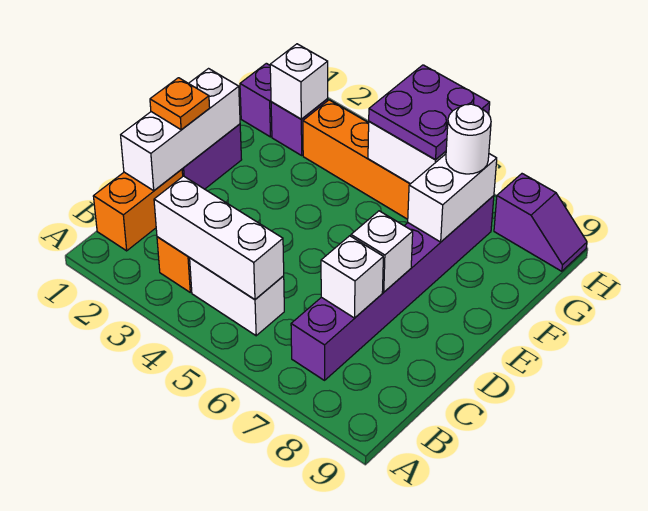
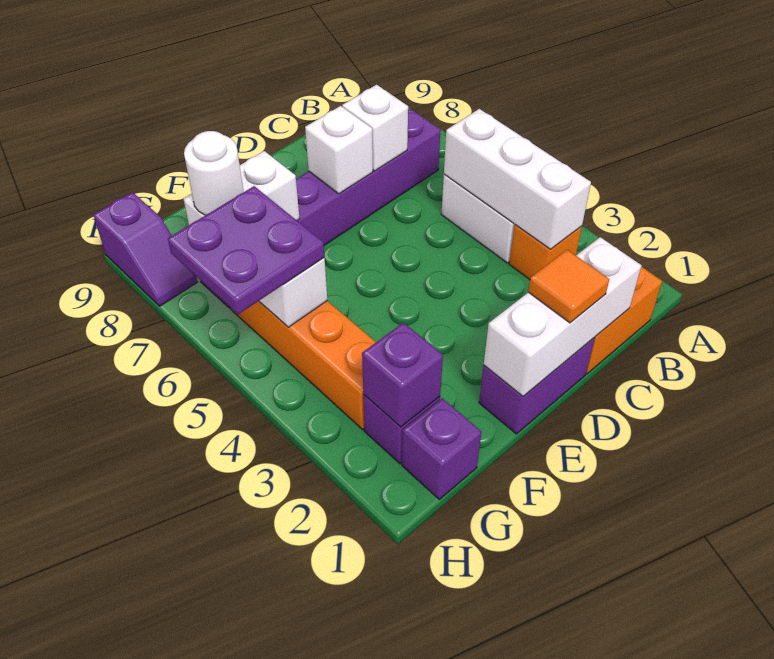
orange plate D1 level 3 -> orange tile D1 level 3
white brick G2 level 2 -> purple brick G2 level 2
purple slope H8:H9 level 1 top 8 -> purple slope H8:H9 level 1 top 9

